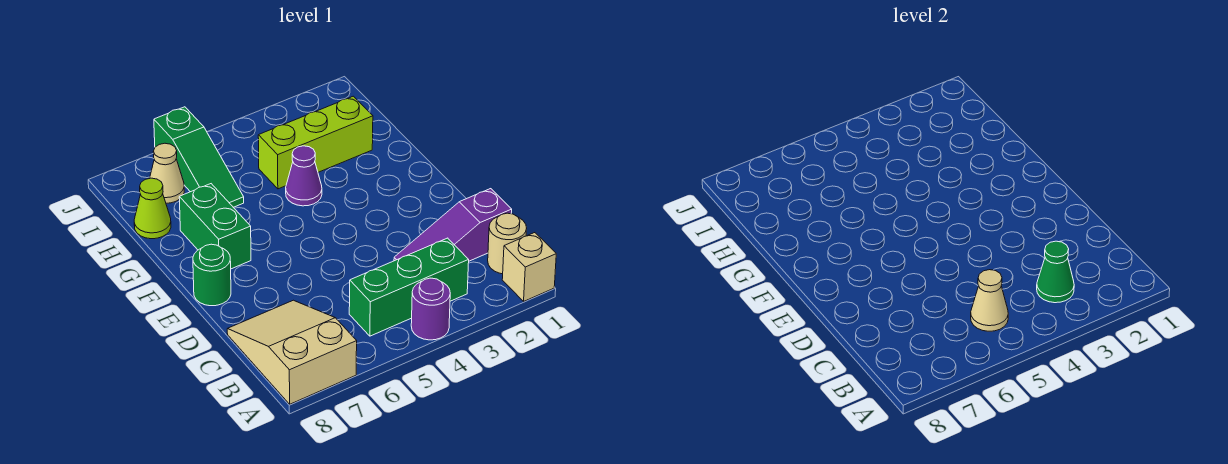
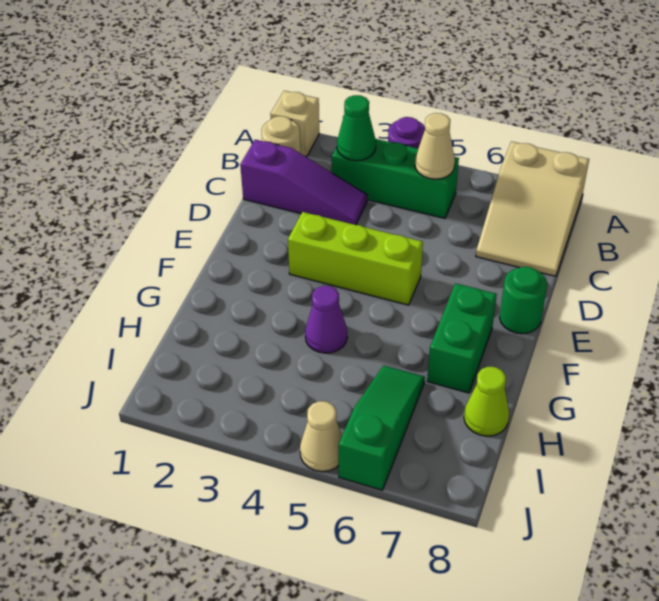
lime brick H2:H4 level 1 -> lime brick E3:E5 level 1
tan cone I7 level 1 -> tan cone J5 level 1

